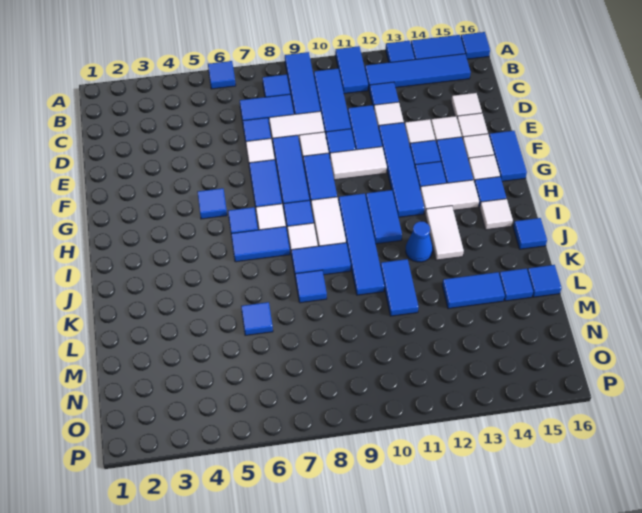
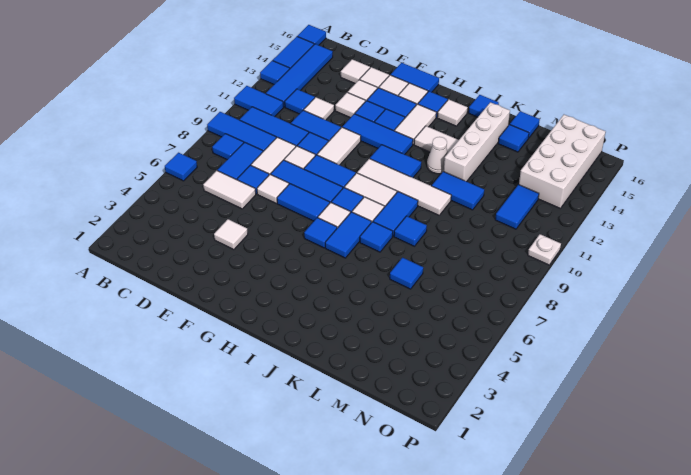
none -> white tile C6:D6 level 1
none -> white tile E4 level 1
blue tile E12:H12 level 1 -> blue tile F12:H12 level 1
blue tile G5 level 1 -> blue tile J7 level 1
blue tile H10:K10 level 1 -> white tile H10:K10 level 1
blue cone J12 level 1 -> white cone J12 level 1
none -> white brick K12:K15 level 1
blue tile L13:L14 level 1 -> blue tile N11:N12 level 1
none -> white brick N13:O16 level 1
none -> white plate P10 level 1

